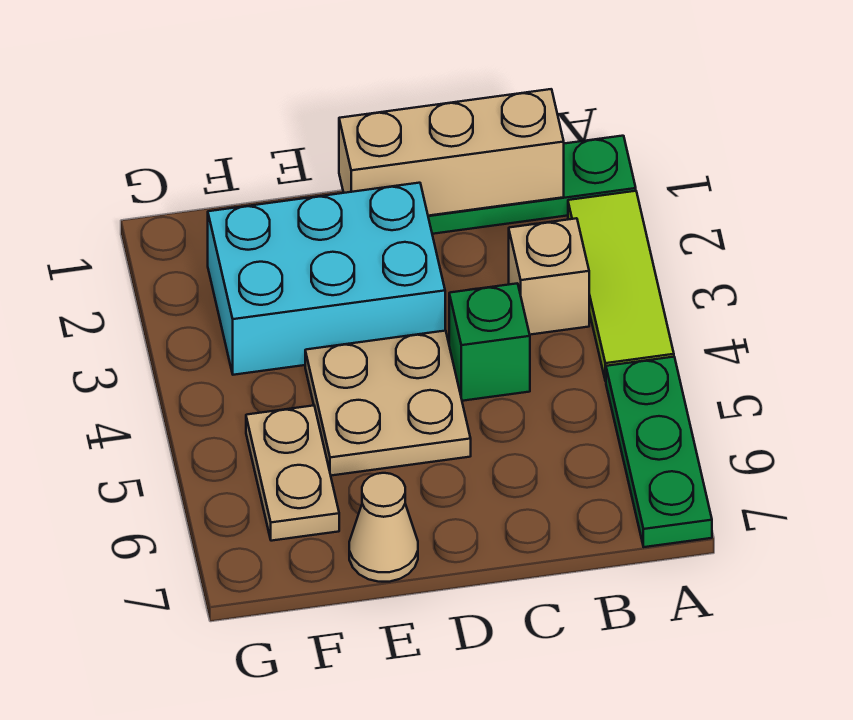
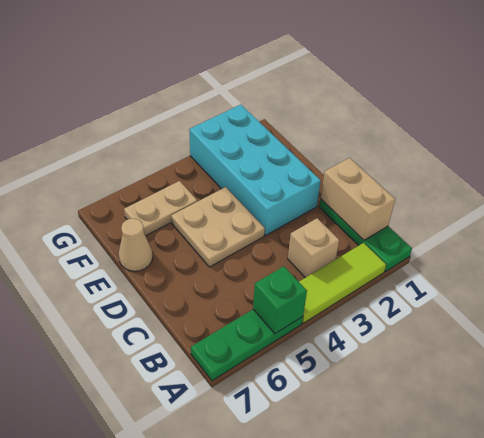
tan brick B1:D1 level 2 -> tan brick B1:C1 level 2
green brick C4 level 1 -> green brick A5 level 2
cyan brick D2:F3 level 1 -> cyan brick D2:G3 level 1

